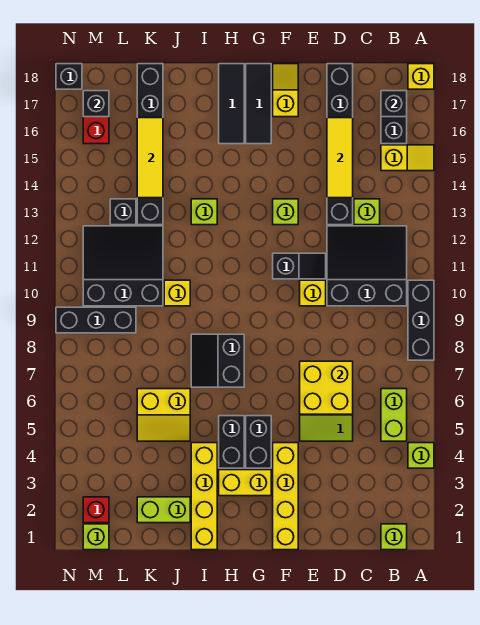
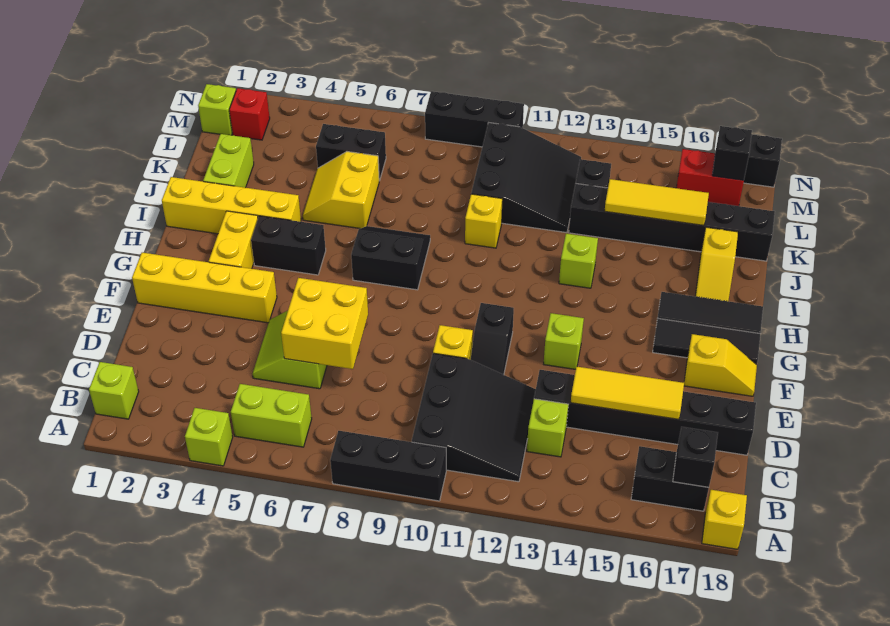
yellow slope A15:B15 level 1 top B -> yellow slope I17:J17 level 1 top J
black brick G4:G5 level 1 -> black brick L5:L6 level 1
black brick L9:N9 level 1 -> black brick N8:N10 level 1

